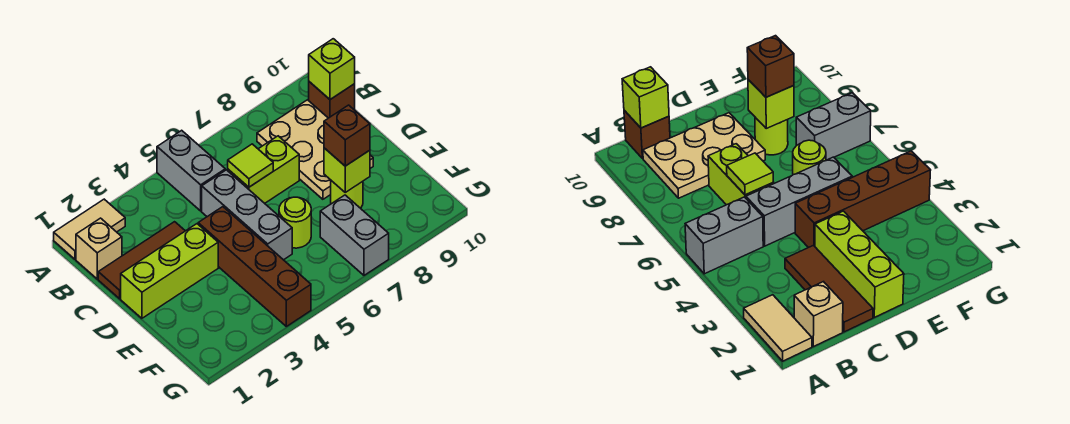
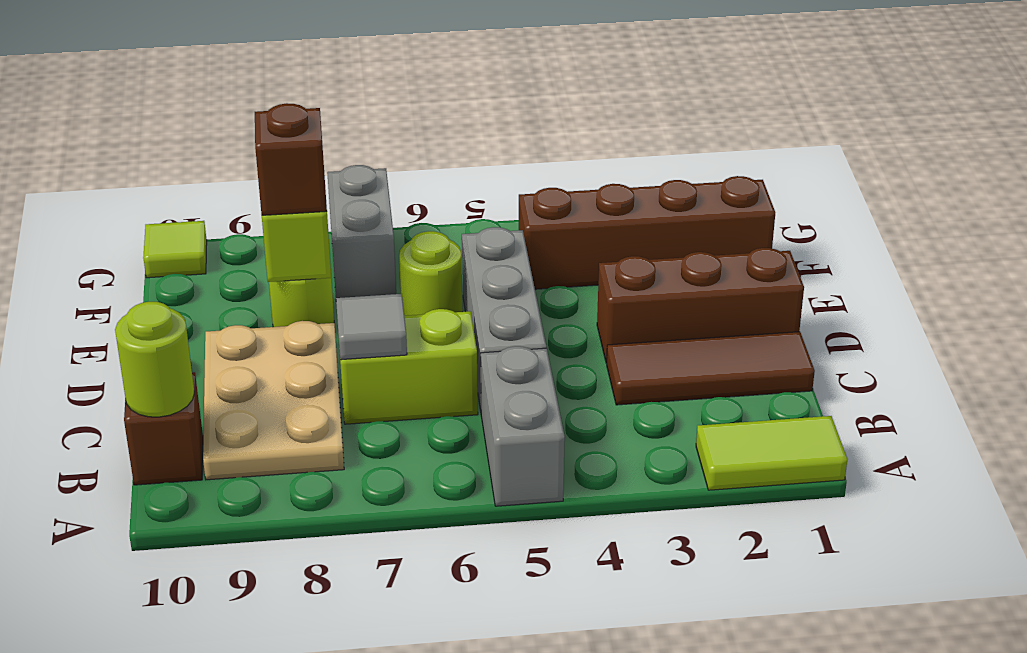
tan tile A1:A2 level 1 -> lime tile A1:A2 level 1
tan brick B1 level 1 -> none
lime brick B10 level 2 -> lime round brick B10 level 2
lime tile C6 level 2 -> lime tile G10 level 1
none -> grey tile C7 level 2
lime brick D1:D3 level 1 -> brown brick D1:D3 level 1
brown brick D4:G4 level 1 -> brown brick F1:F4 level 1

